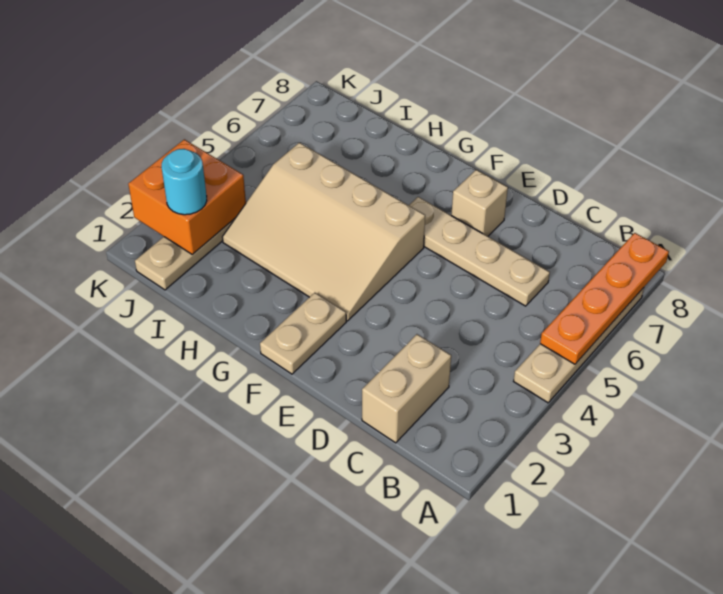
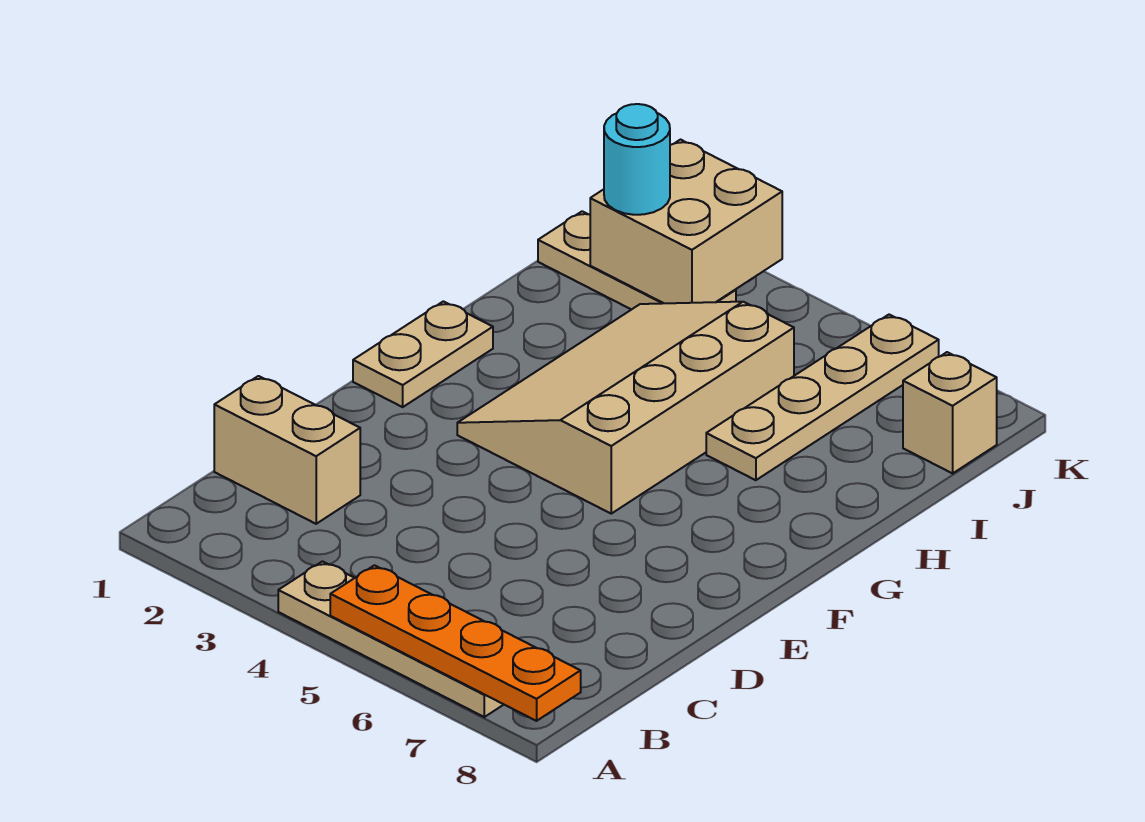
tan plate C6:F6 level 1 -> tan plate H6:K6 level 1
tan brick E7 level 1 -> tan brick J8 level 1
tan plate F1:F2 level 1 -> tan plate F1:G1 level 1
orange brick J2:K3 level 2 -> tan brick J2:K3 level 2

